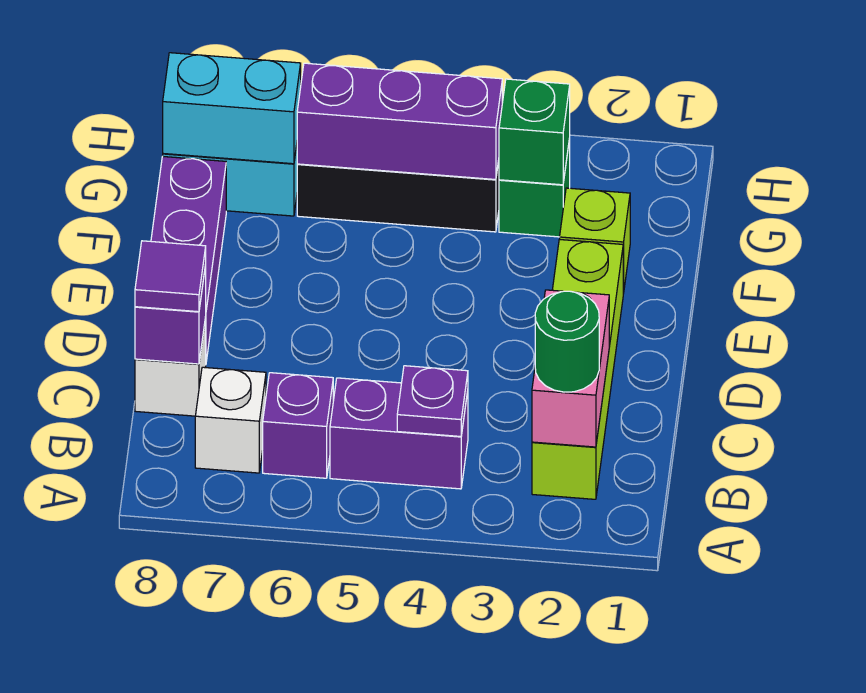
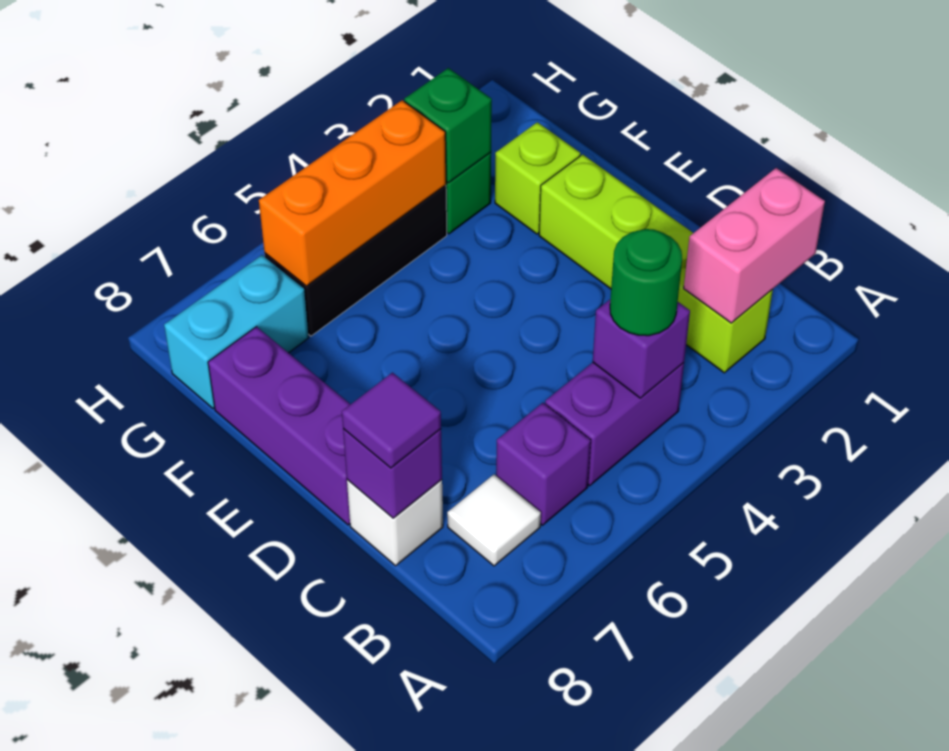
pink brick B2:C2 level 2 -> pink brick B1:B2 level 2
green round brick B2 level 3 -> green round brick B4 level 3
purple plate B4 level 2 -> purple brick B4 level 2
white brick B7 level 1 -> white tile B7 level 1
purple brick G4:G6 level 2 -> orange brick G4:G6 level 2
cyan brick G7:G8 level 2 -> none

